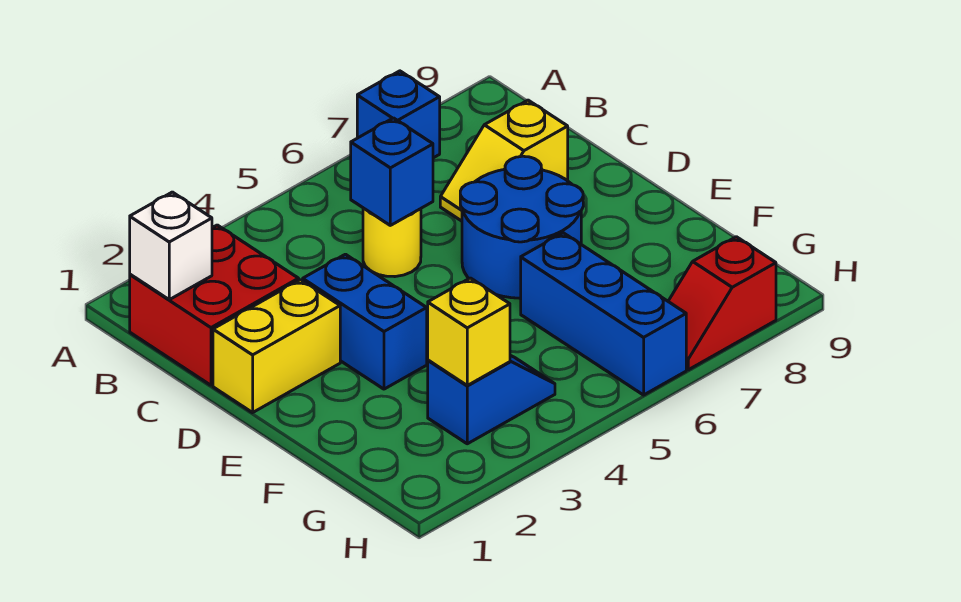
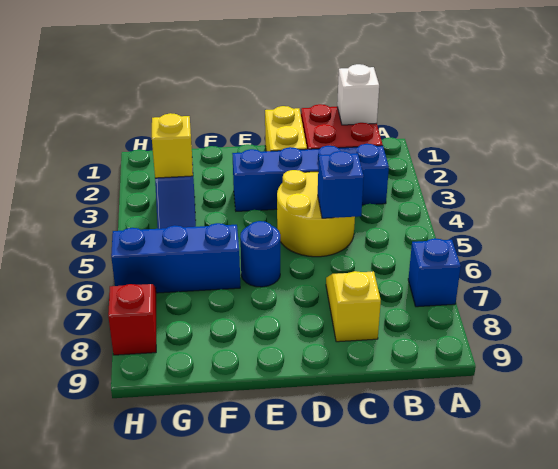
yellow round brick C5 level 1 -> yellow round brick C4:D5 level 1
blue brick D3:E3 level 1 -> blue brick B3:E3 level 1
blue round brick D6:E7 level 1 -> blue round brick E6 level 1

